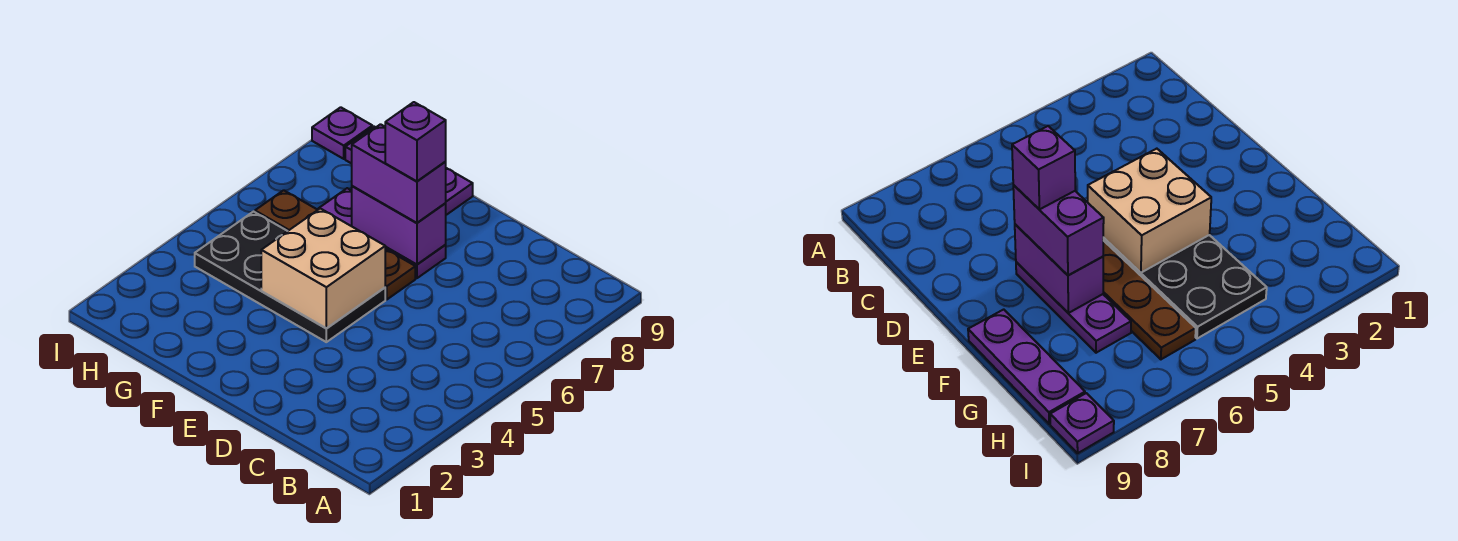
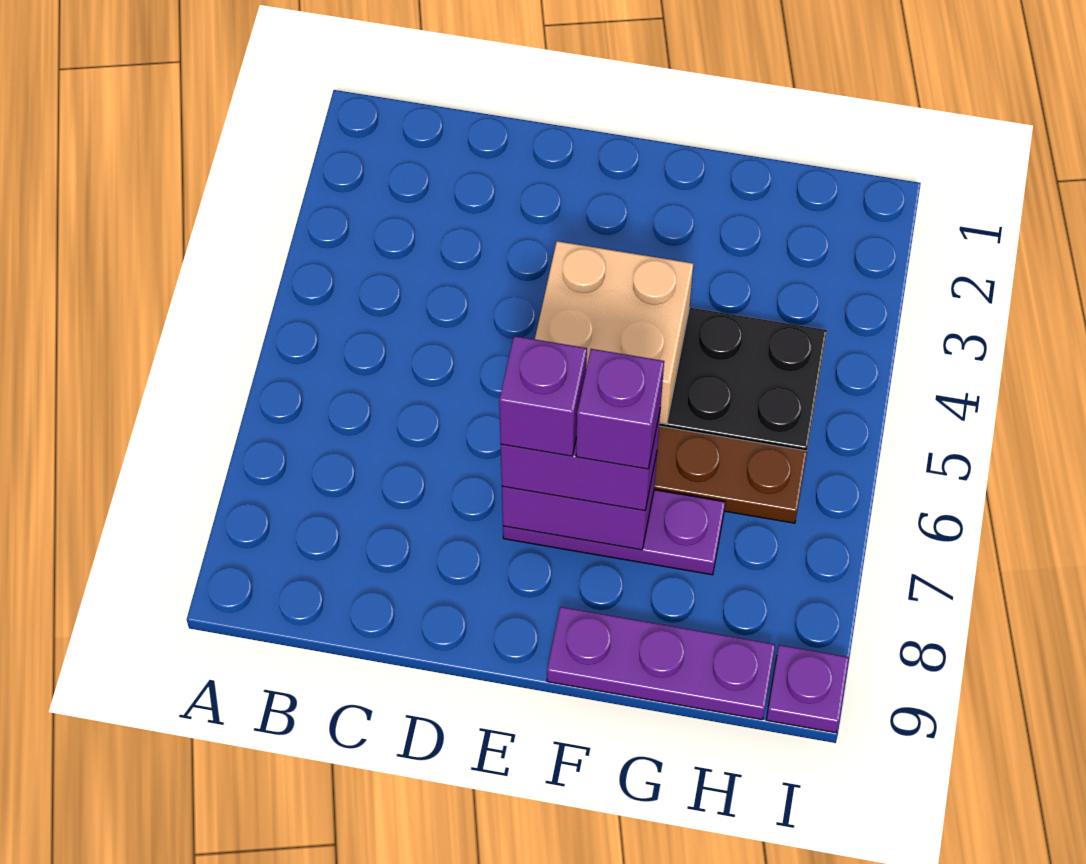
none -> purple brick F7 level 4

